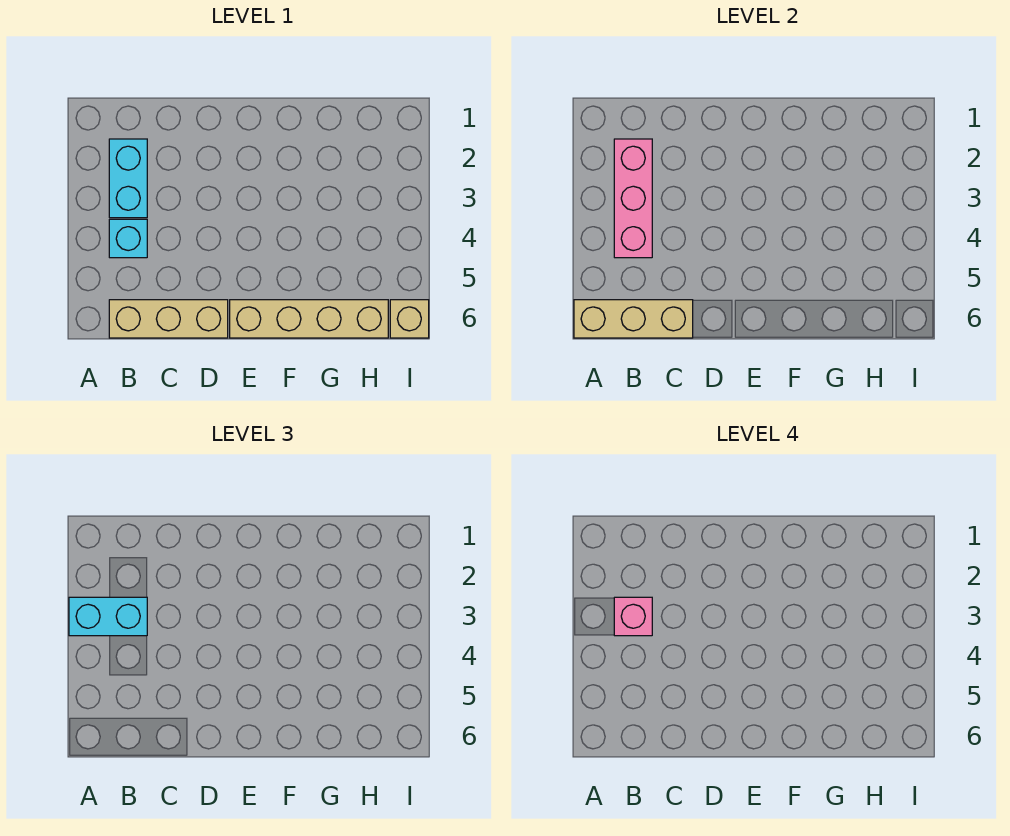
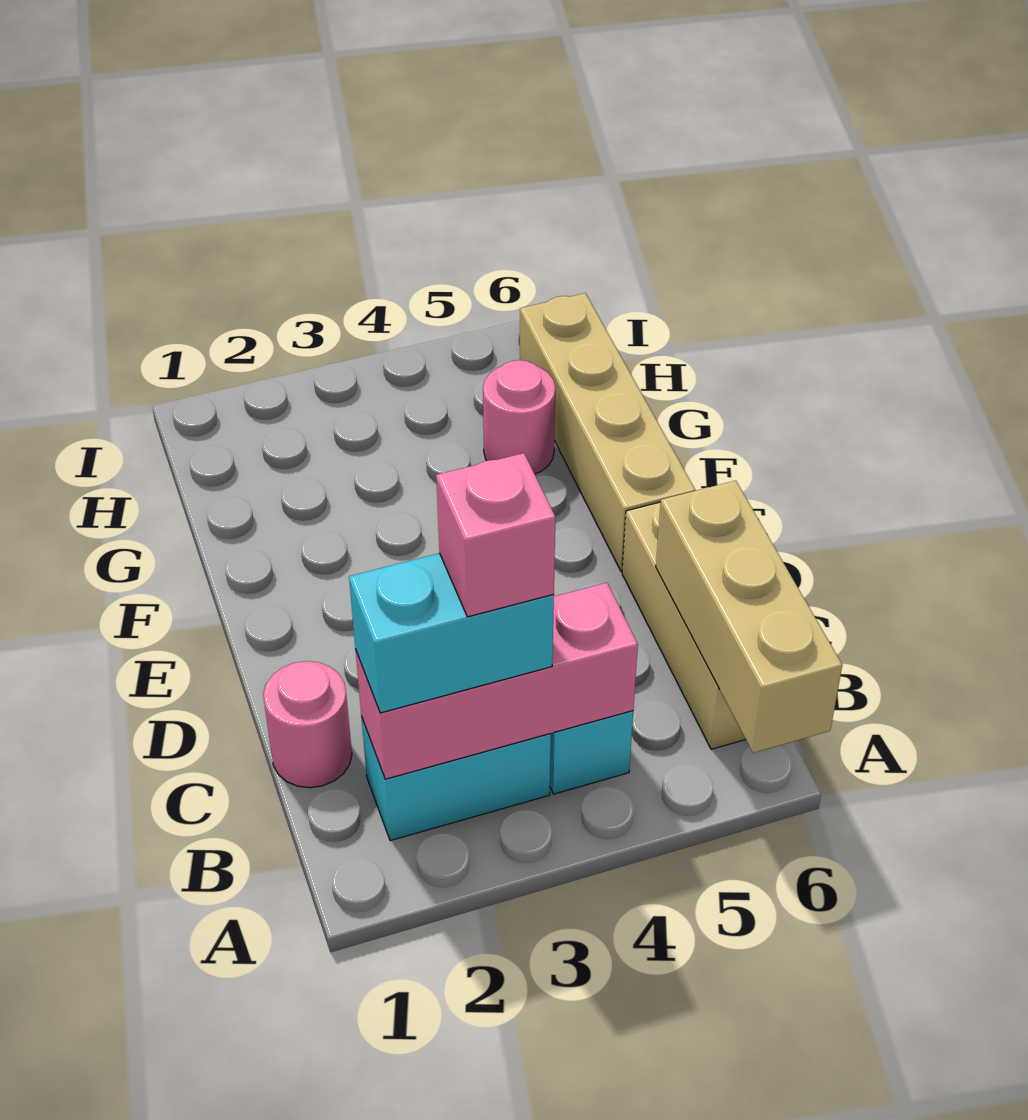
cyan brick A3:B3 level 3 -> cyan brick B2:B3 level 3
none -> pink round brick C1 level 1
none -> pink round brick G5 level 1
tan brick I6 level 1 -> none

